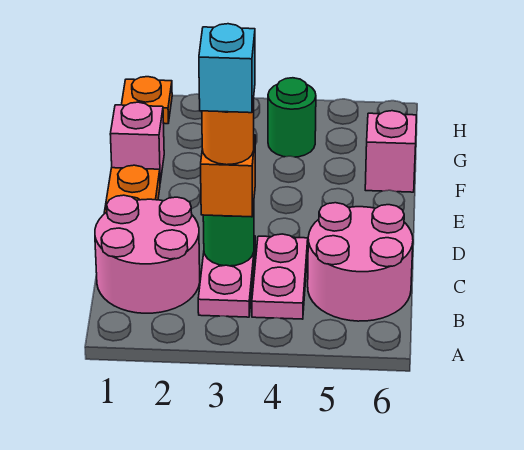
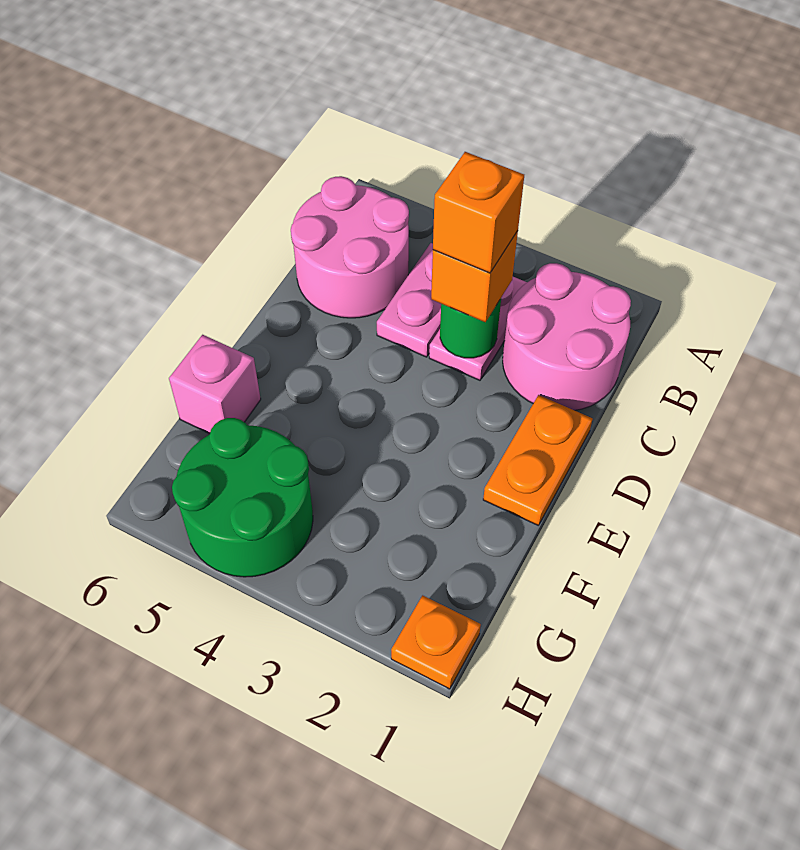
orange round brick C3 level 4 -> orange brick C3 level 4
cyan brick C3 level 5 -> none
pink brick F1 level 1 -> none
green round brick G4 level 1 -> green round brick G4:H5 level 1

